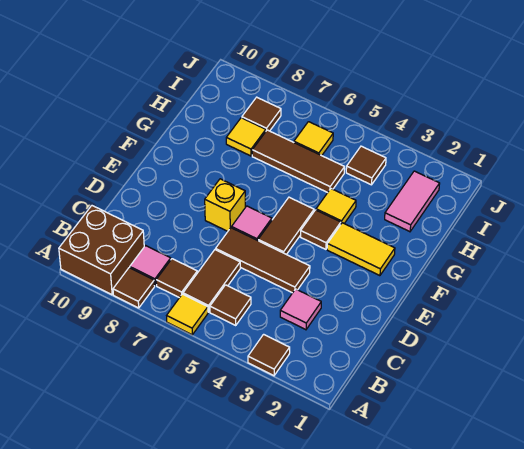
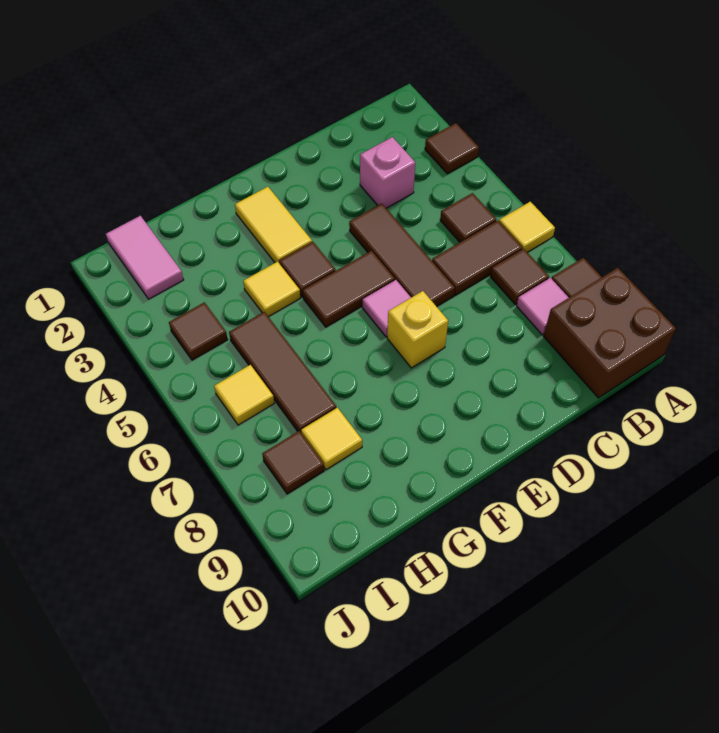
pink tile C3 level 1 -> pink brick C3 level 1
pink tile H2:I2 level 1 -> pink tile I1:I2 level 1

